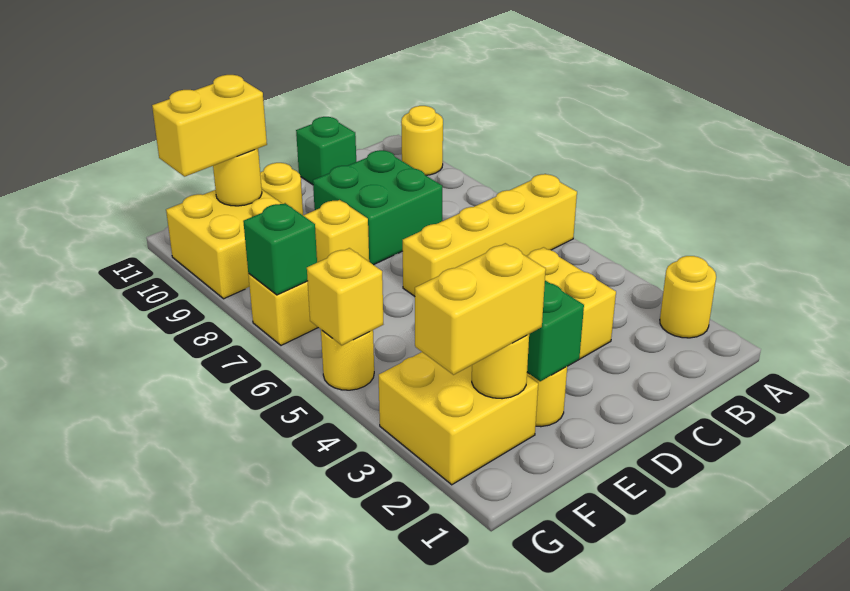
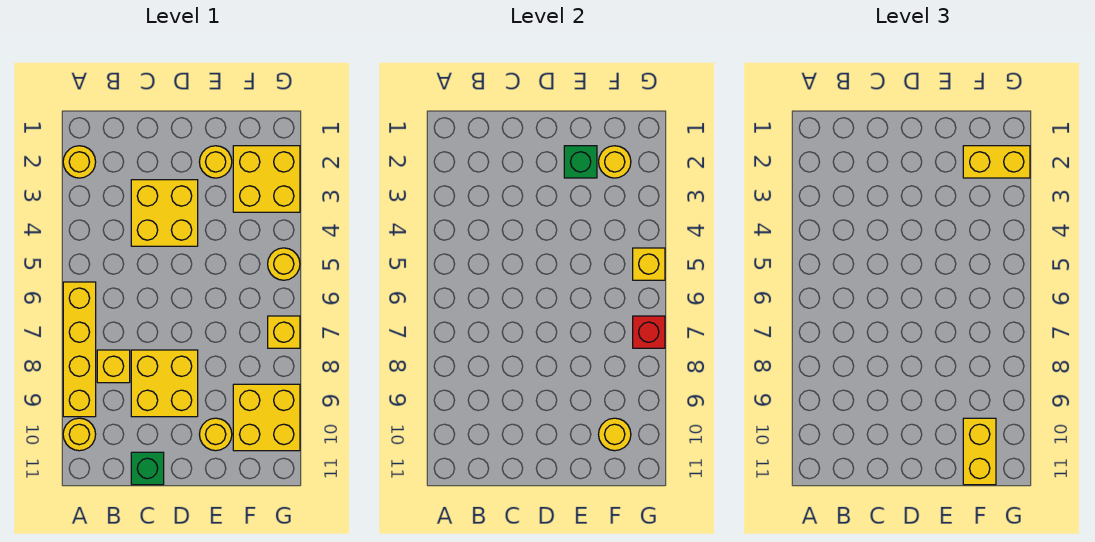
yellow brick A6:D6 level 1 -> yellow brick A6:A9 level 1
green brick C8:D9 level 1 -> yellow brick C8:D9 level 1
yellow brick E8 level 1 -> yellow brick B8 level 1
yellow brick F10:G10 level 3 -> yellow brick F10:F11 level 3
green brick G7 level 2 -> red brick G7 level 2

